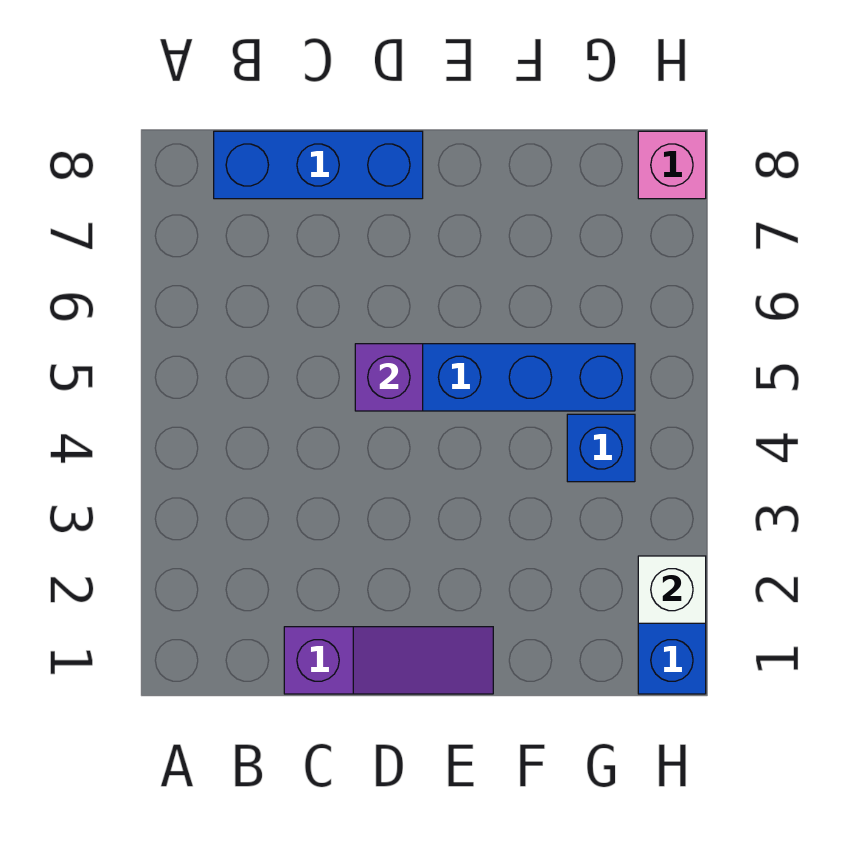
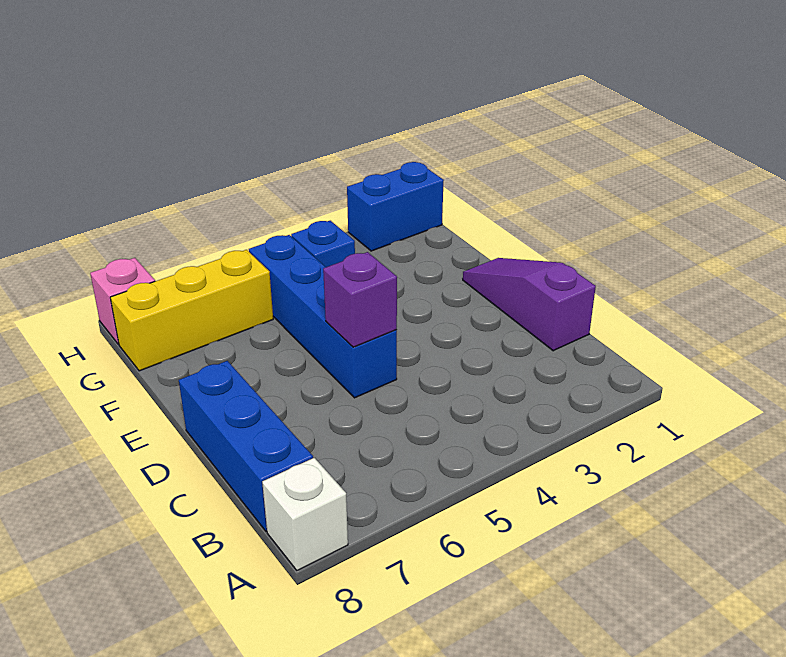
none -> yellow brick G6:G8 level 1
white brick H2 level 2 -> white brick A8 level 1

